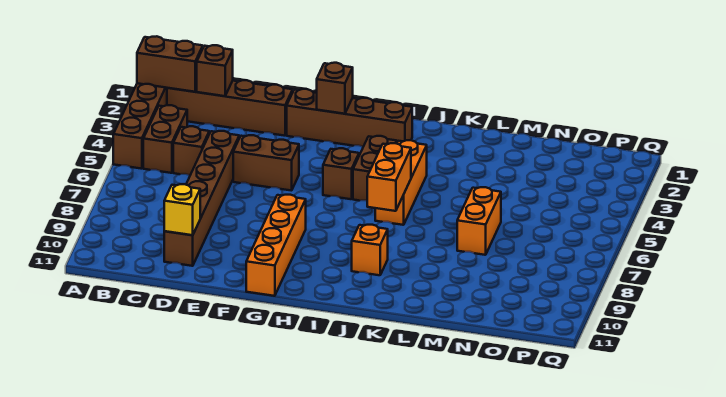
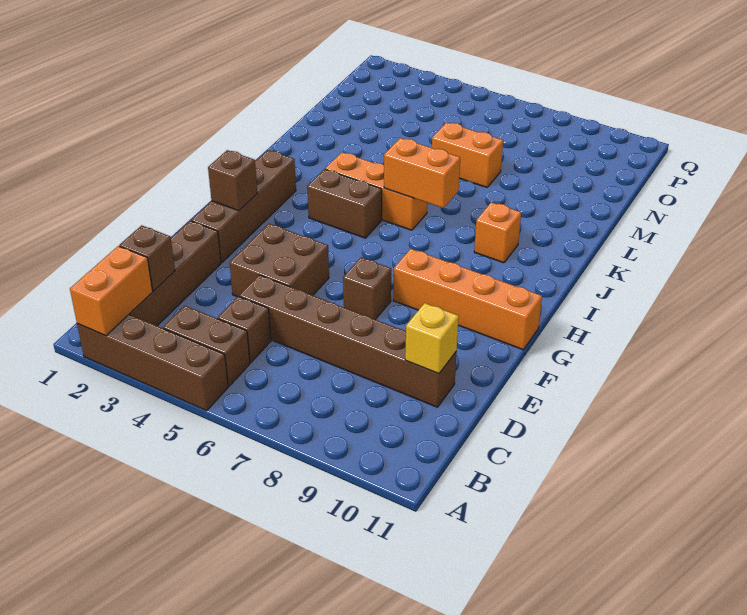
brown brick A2:B2 level 2 -> orange brick A2:B2 level 2
brown brick E5:F5 level 1 -> brown brick E4:F5 level 1
brown brick H5 level 1 -> brown brick F7 level 1

